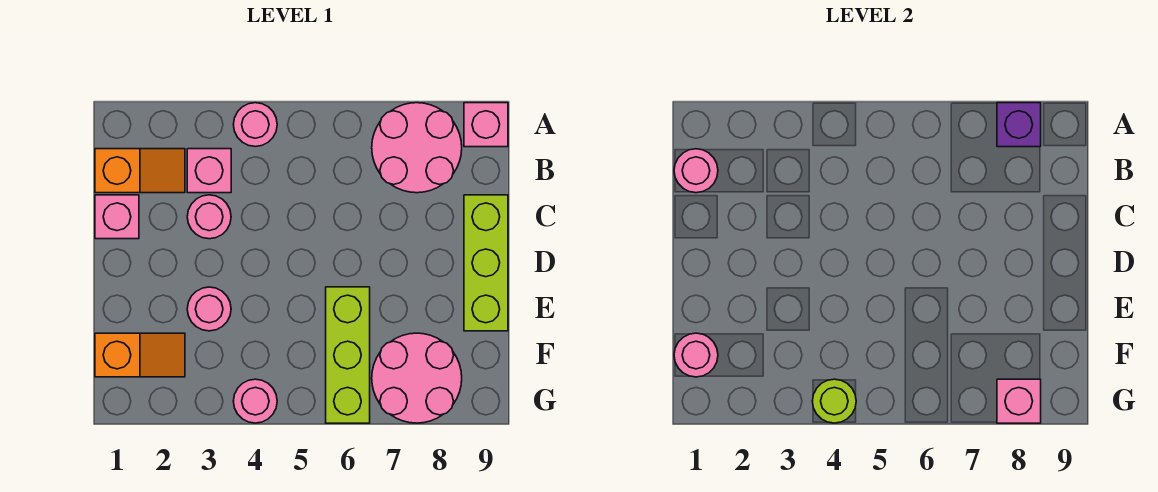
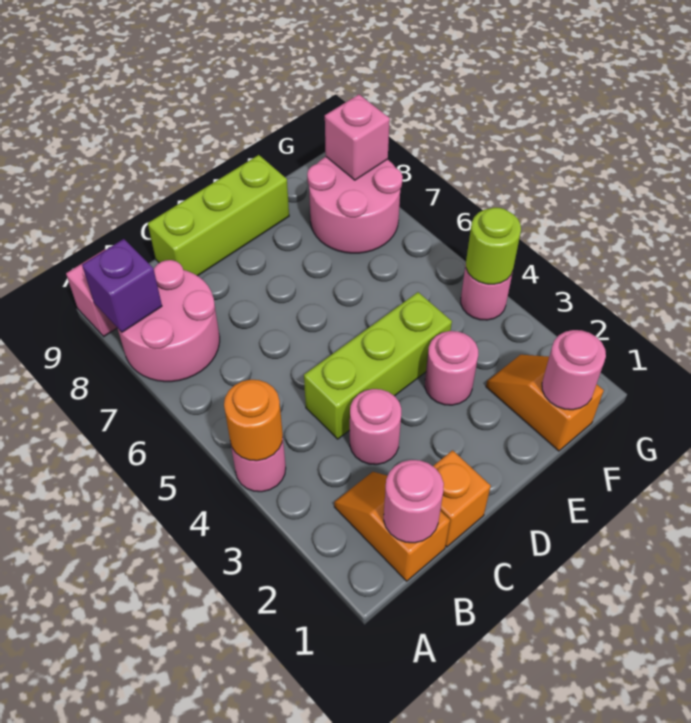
none -> orange round brick A4 level 2
pink brick B3 level 1 -> none
pink brick C1 level 1 -> orange brick C1 level 1
lime brick E6:G6 level 1 -> lime brick C4:E4 level 1

